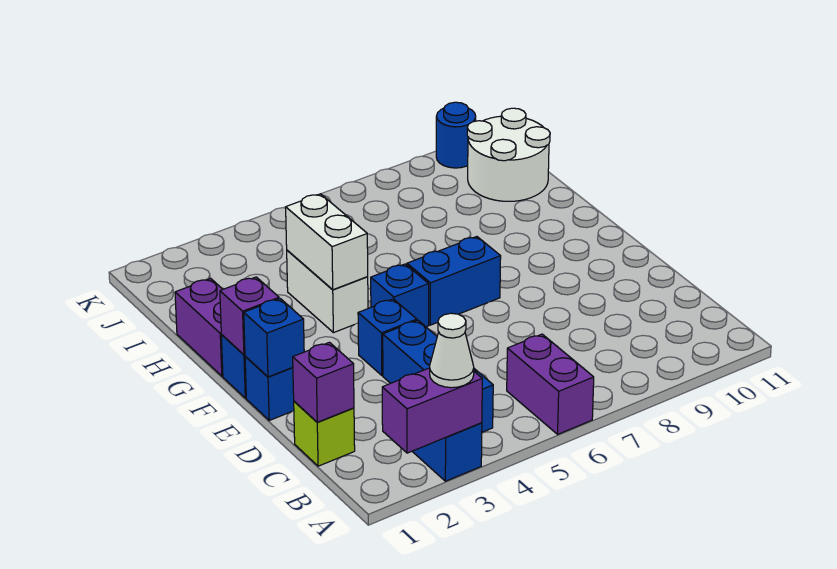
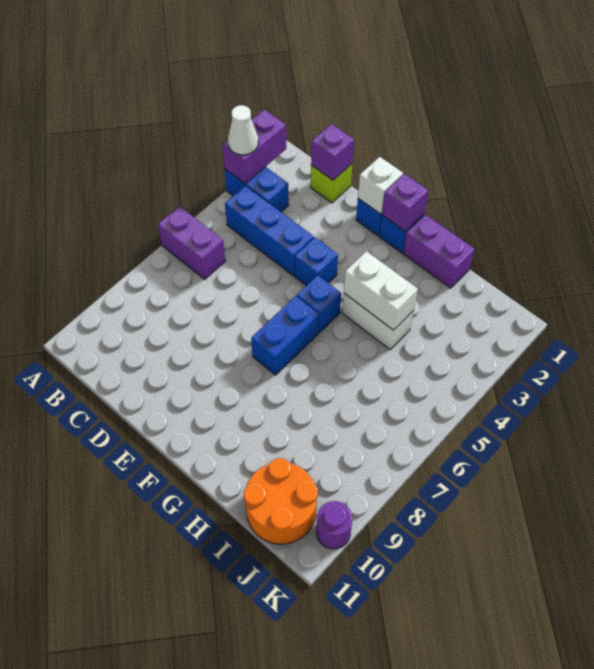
blue brick E1 level 2 -> white brick E1 level 2
white round brick I10:J11 level 1 -> orange round brick I10:J11 level 1
blue round brick K10 level 1 -> purple round brick K10 level 1

